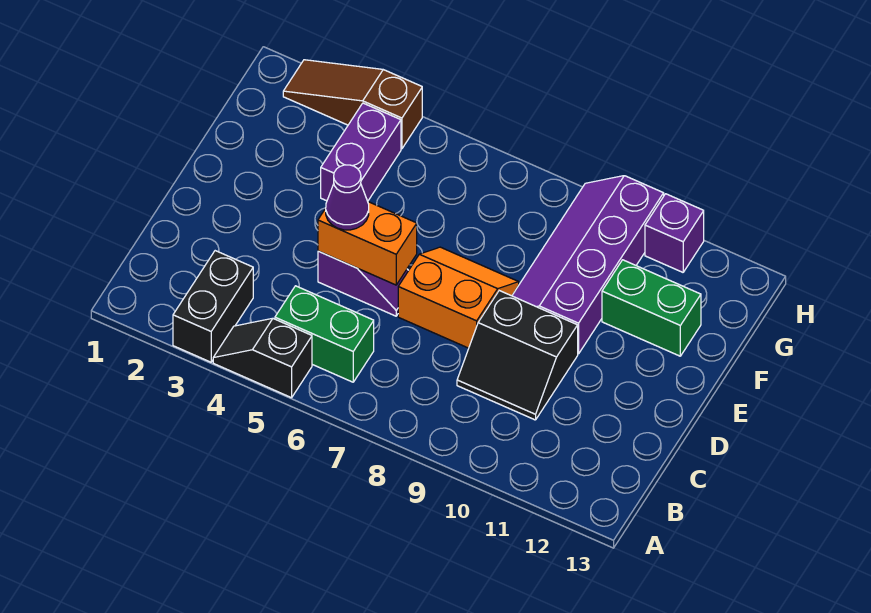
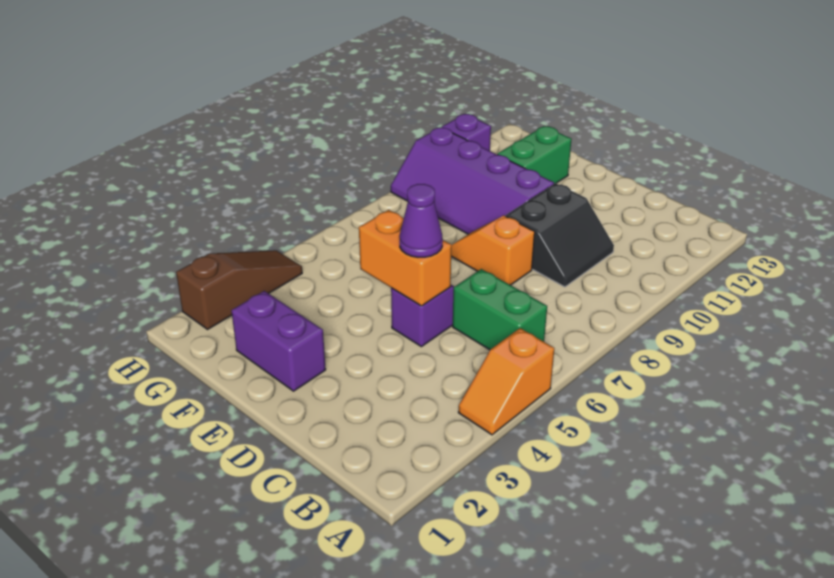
black brick A3:B3 level 1 -> none
black slope A4:A5 level 1 top 5 -> orange slope A4:A5 level 1 top 5
green brick B5:B6 level 1 -> green brick B6:C6 level 1
orange brick D5:D6 level 2 -> orange brick D5:E5 level 2
orange slope D7:E8 level 1 top D -> orange slope D8:E8 level 1 top D
purple brick F4:G4 level 1 -> purple brick E2:F2 level 1
brown slope H2:H4 level 1 top 4 -> brown slope H2:H4 level 1 top 2

